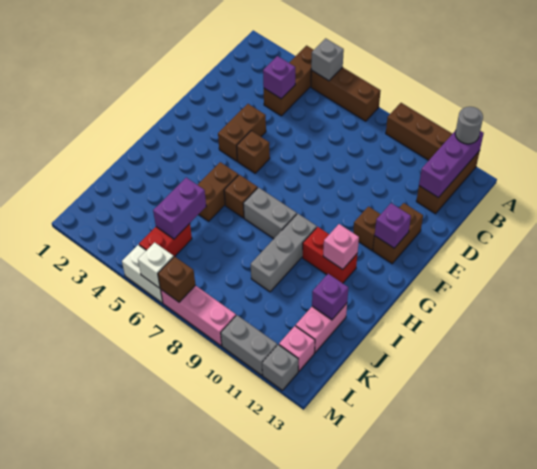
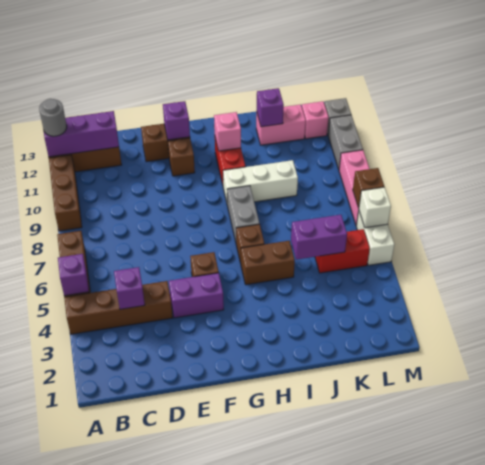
brown brick A4:C4 level 1 -> brown brick A4:D4 level 1
grey brick A5 level 2 -> purple brick A5 level 2
brown brick E4:F4 level 1 -> purple brick E4:F4 level 1
grey brick H9:J9 level 1 -> white brick H9:J9 level 1

